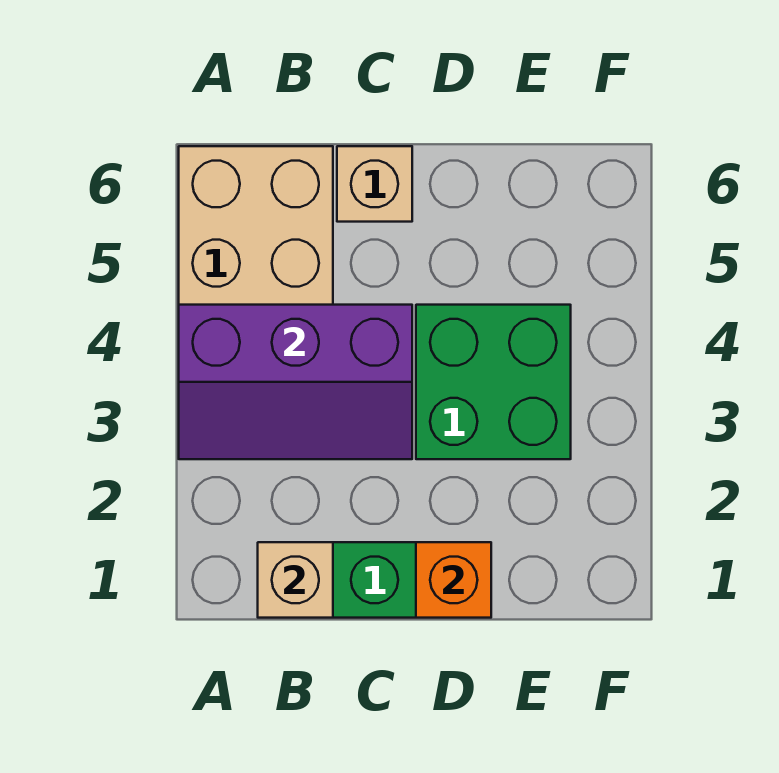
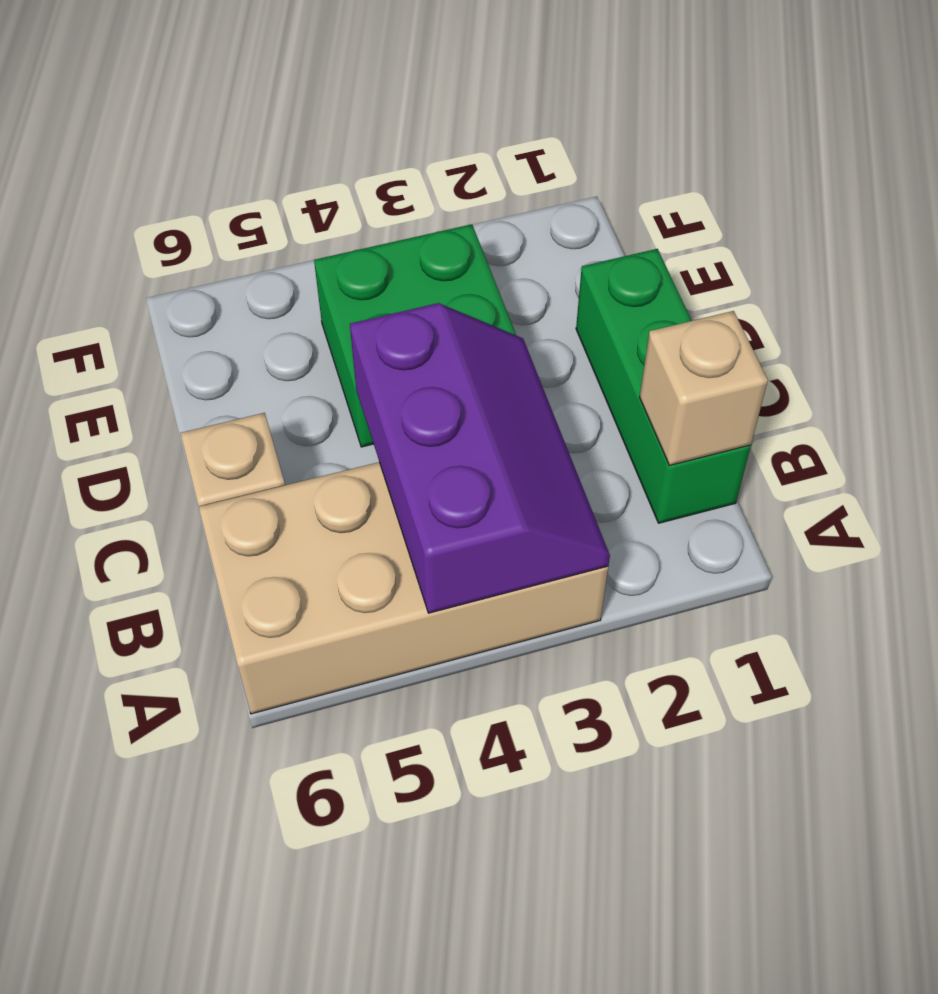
orange brick D1 level 2 -> none

